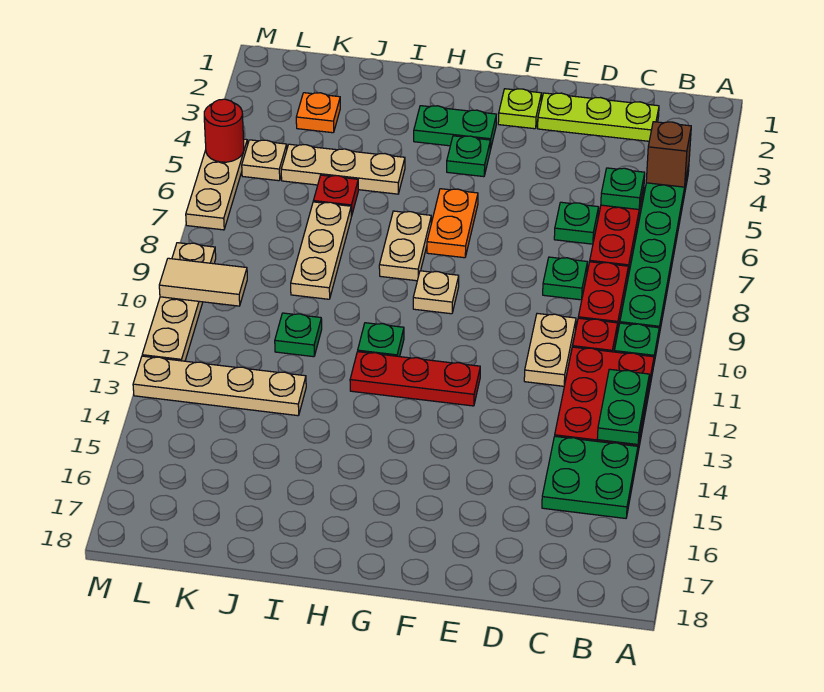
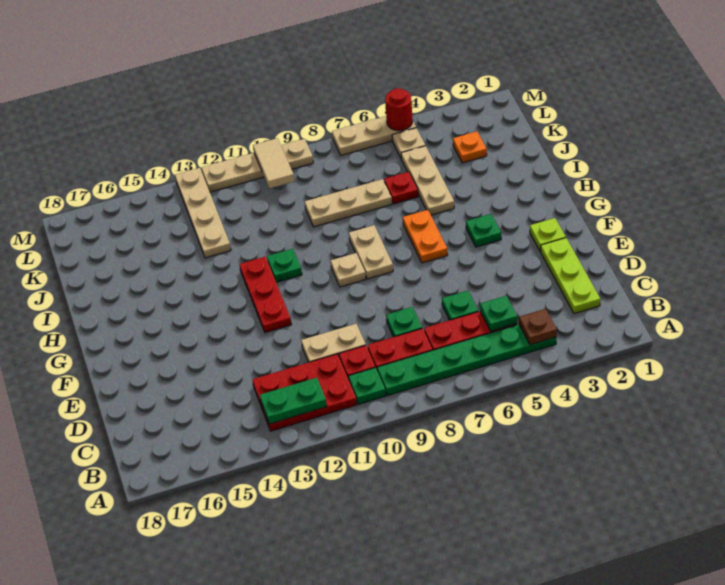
brown brick B4 level 2 -> brown plate B4 level 2
green plate B14:C15 level 1 -> none
green plate G3:H3 level 1 -> none
orange plate G6:G7 level 1 -> orange plate G6:H6 level 1
tan plate H7:H8 level 1 -> tan plate G8:H8 level 1
green plate J11 level 1 -> none

